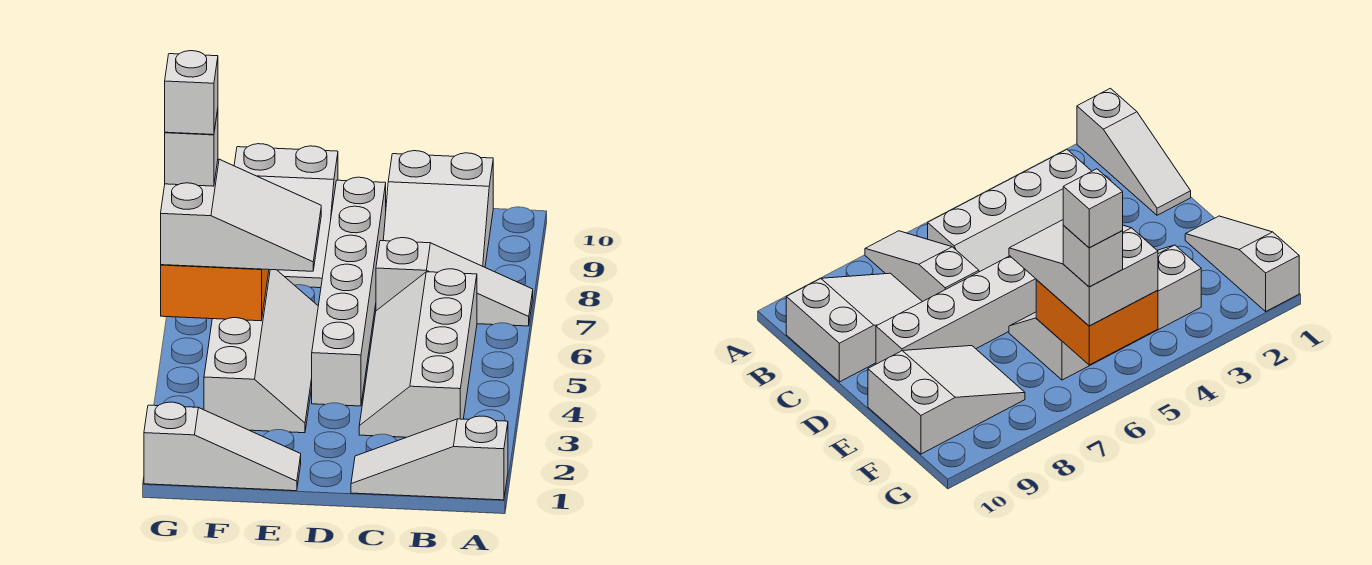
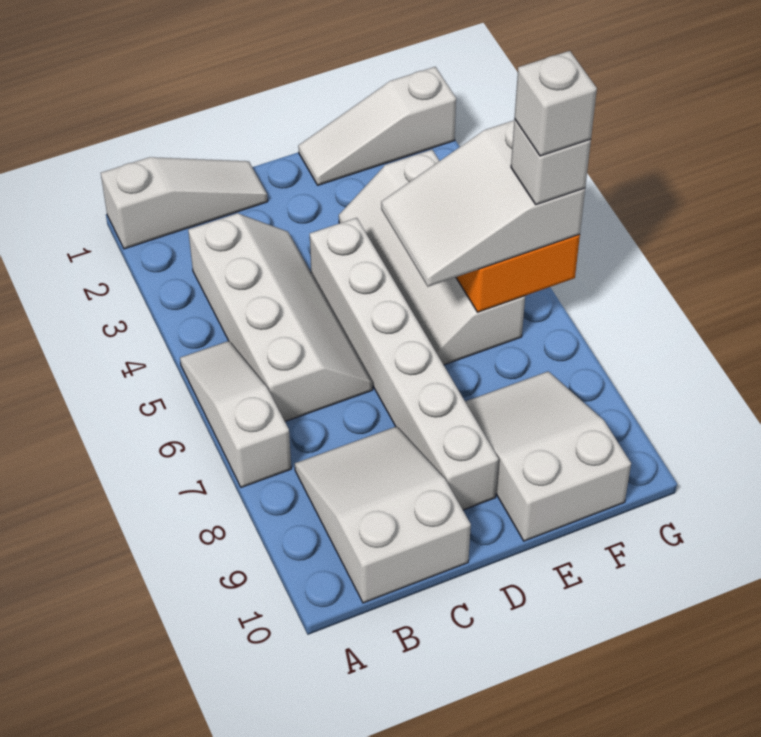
white slope A7:C7 level 1 top C -> white slope A5:A7 level 1 top 7

